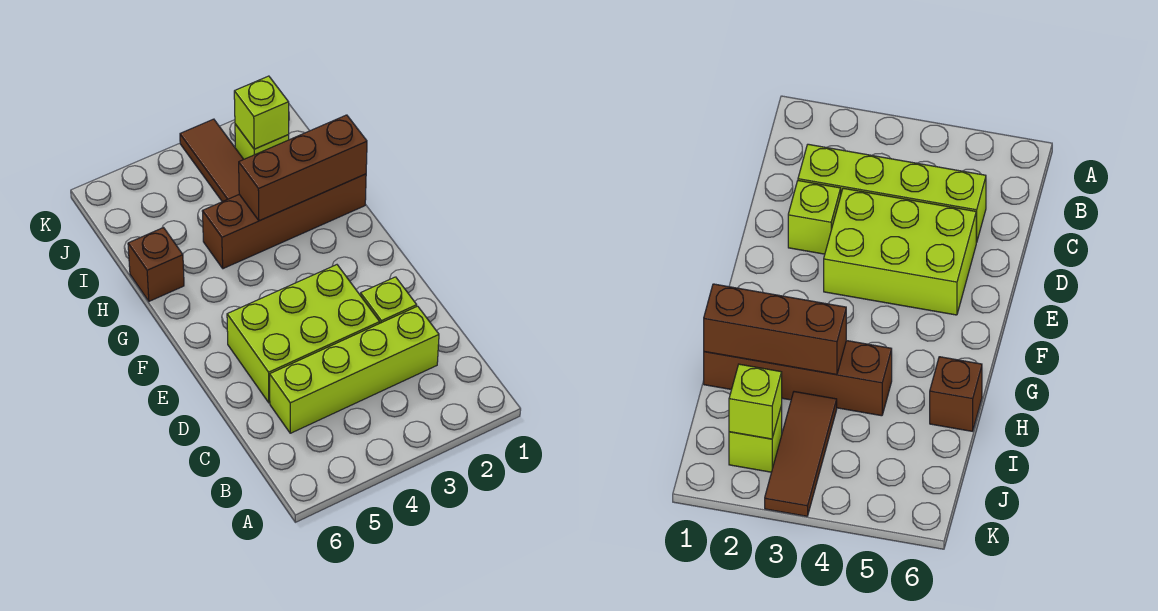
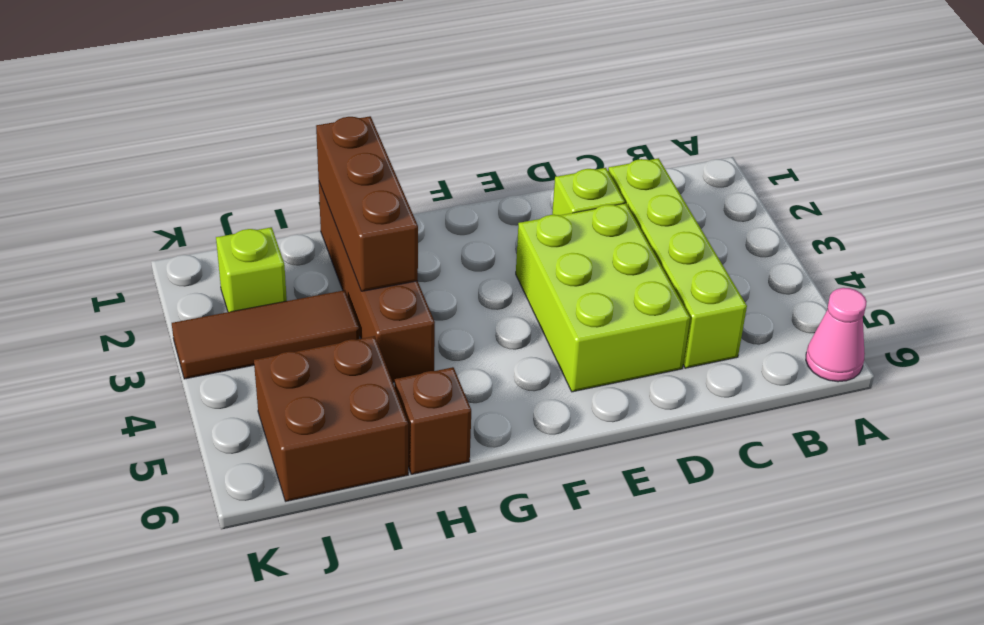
none -> pink cone A6 level 1
none -> brown brick I5:J6 level 1
lime brick J2 level 2 -> none

